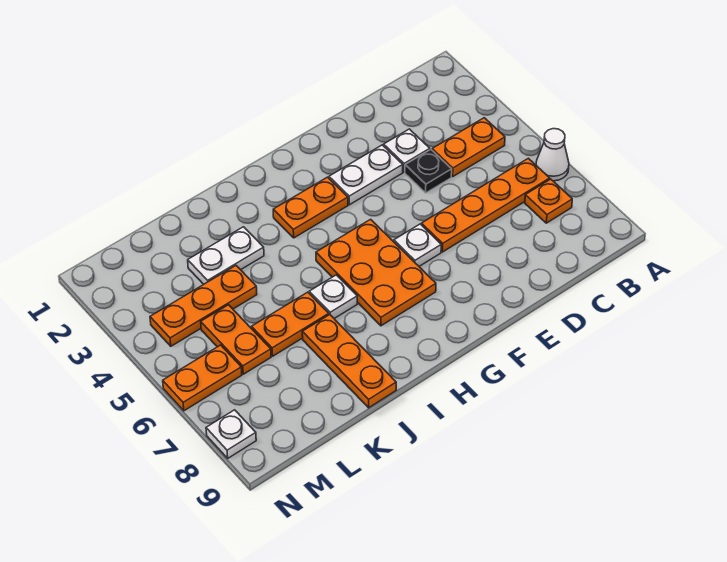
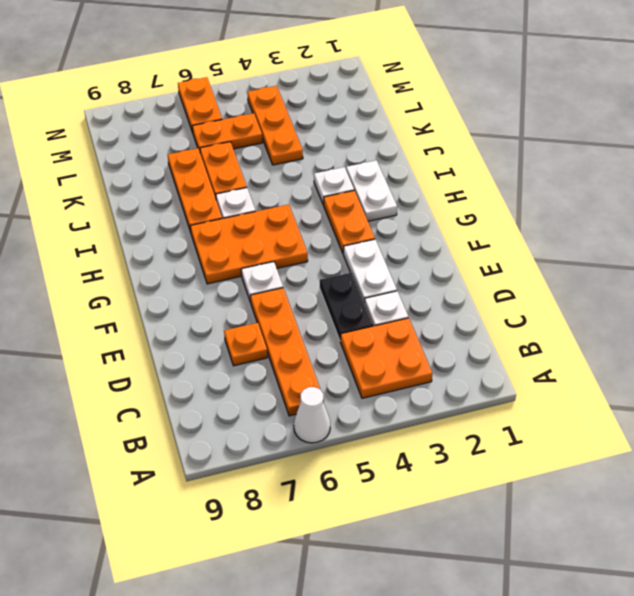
orange plate B4:C4 level 1 -> orange plate B3:C4 level 1
orange plate B7 level 1 -> orange plate D7 level 1
black plate D4 level 1 -> black plate D4:E4 level 1
white plate J3:K3 level 1 -> white plate H2:I2 level 1
orange plate J7:J9 level 1 -> orange plate I7:K7 level 1
white plate N8 level 1 -> white plate I3 level 1

